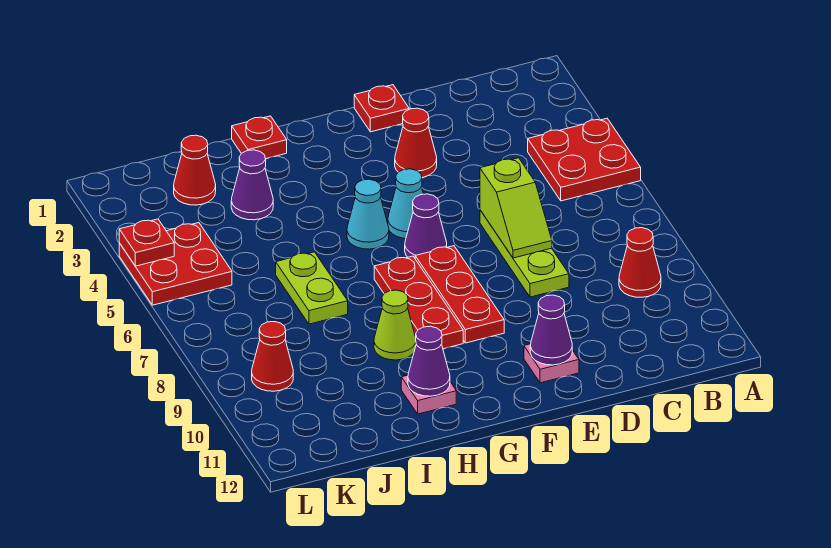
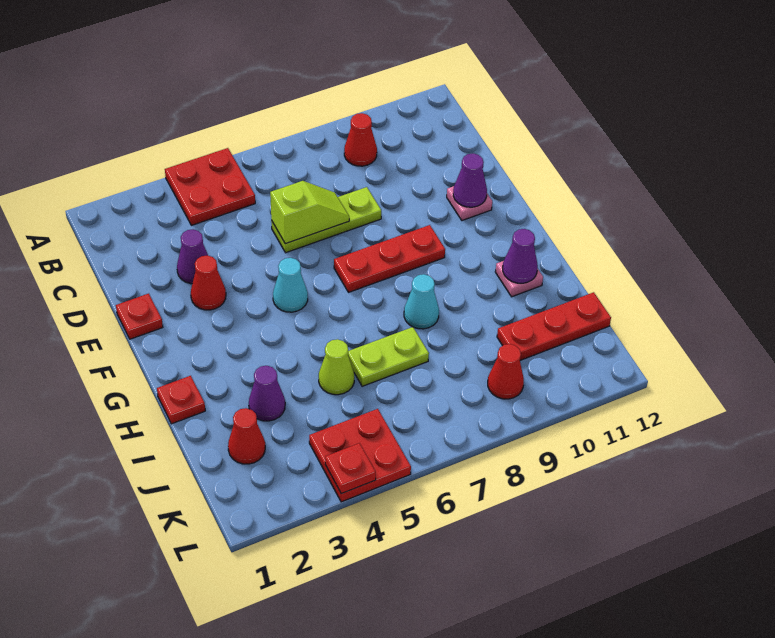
purple cone F6 level 1 -> purple cone D3 level 1
cyan cone G5 level 1 -> cyan cone H8 level 1
red plate G7:G9 level 1 -> red plate J10:J12 level 1
lime cone H9 level 1 -> lime cone I5 level 1

